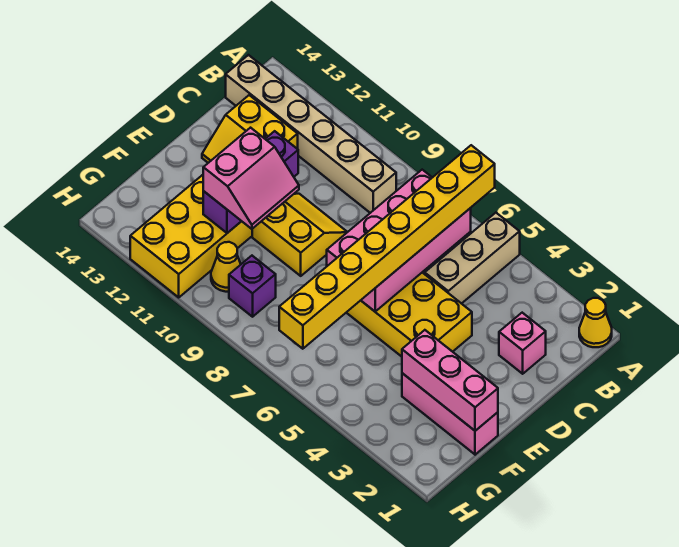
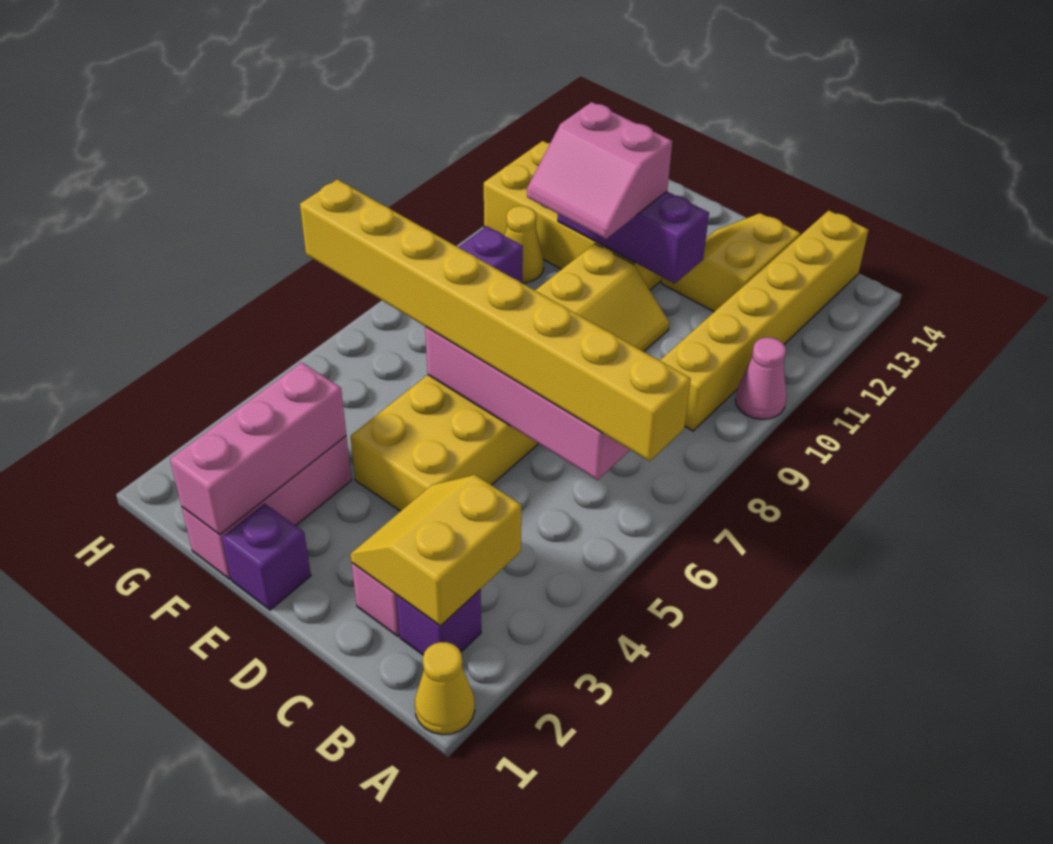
tan brick A5:C5 level 1 -> none
none -> pink cone A10 level 1
none -> purple brick B2 level 1
none -> yellow slope B2:C3 level 2 top B
tan brick B9:B14 level 1 -> yellow brick B9:B14 level 1
none -> purple brick E1 level 1

